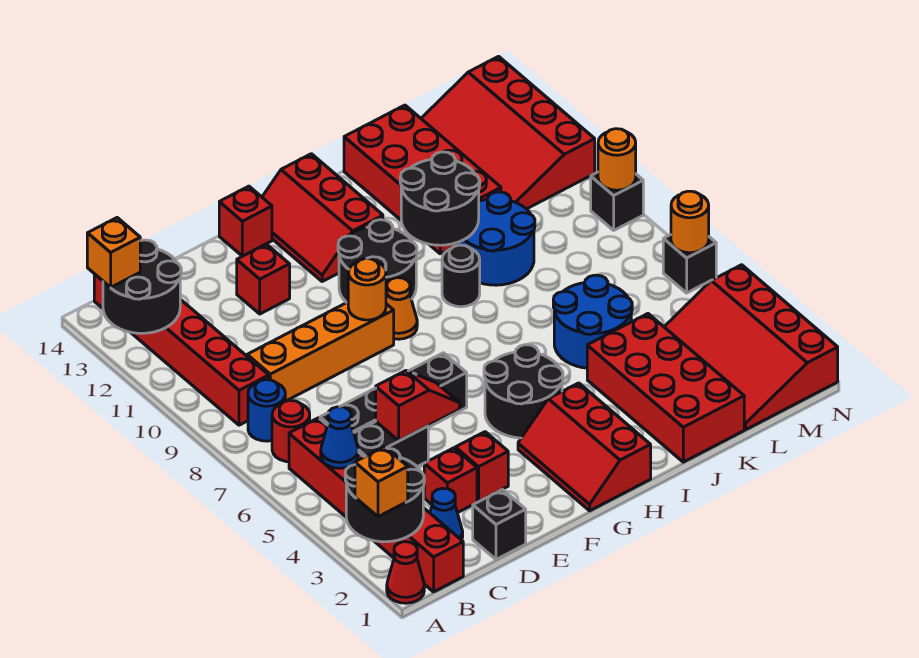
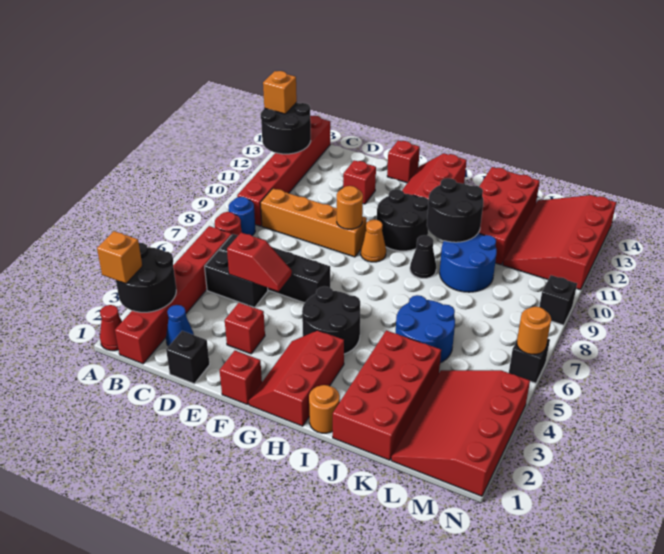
blue cone B5 level 2 -> none
red brick D3 level 1 -> red brick F1 level 1
black round brick I9 level 1 -> black cone I9 level 1
orange round brick N9 level 2 -> orange round brick I1 level 1

